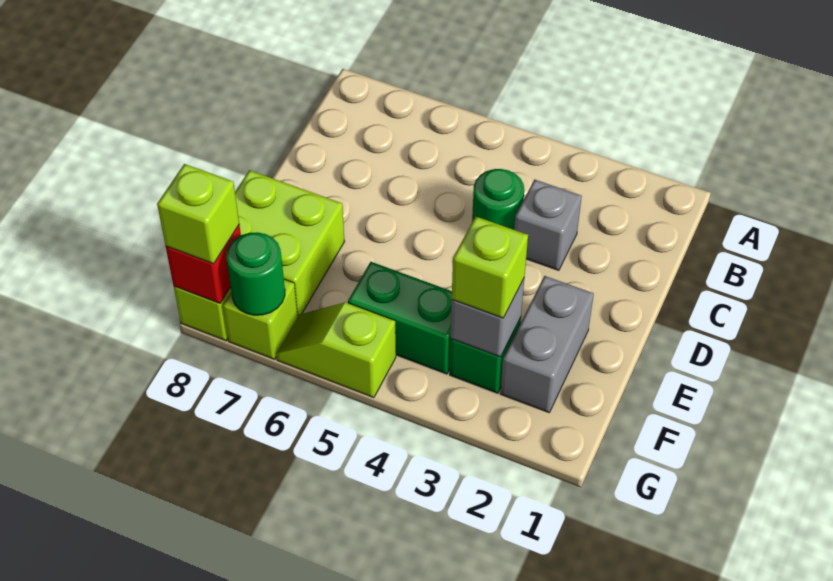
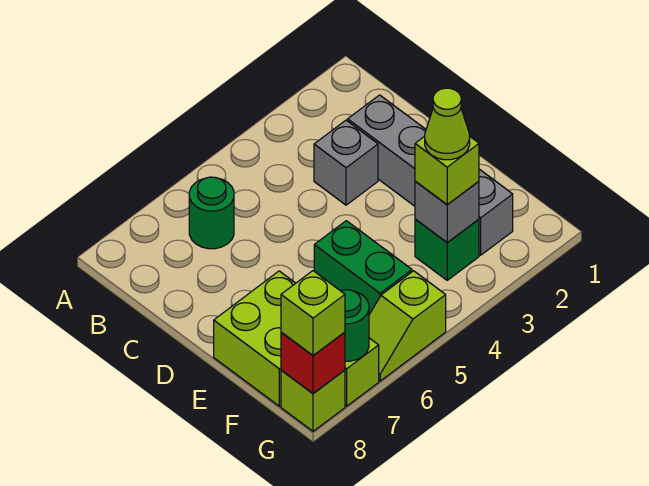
green round brick C4 level 1 -> green round brick B6 level 1
grey brick E2:F2 level 1 -> grey brick C2:F2 level 1
none -> lime cone F3 level 4
green brick F4:F5 level 1 -> green brick E5:F5 level 1

